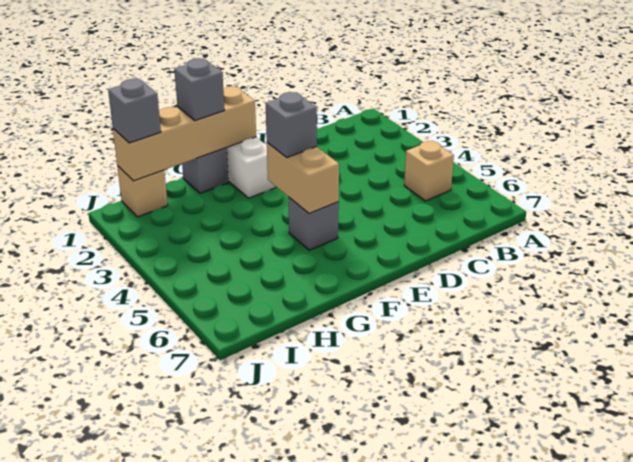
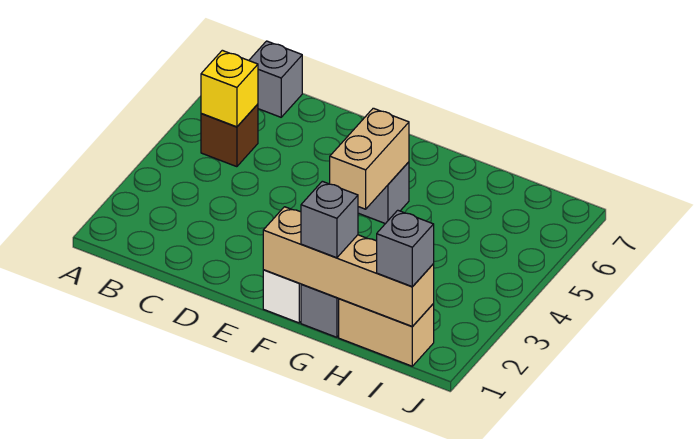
tan brick B5 level 1 -> brown brick B5 level 1
none -> yellow brick B5 level 2
grey brick F4 level 3 -> grey brick B7 level 1
tan brick I1 level 1 -> tan brick H1:I1 level 1

